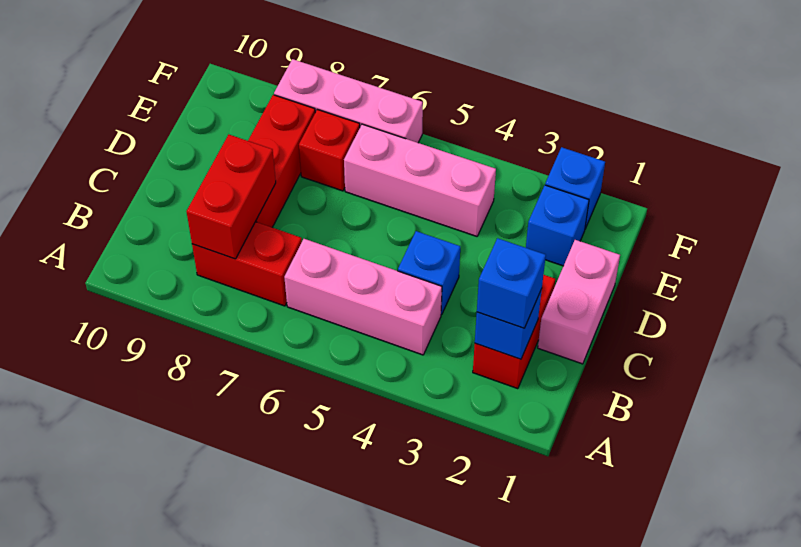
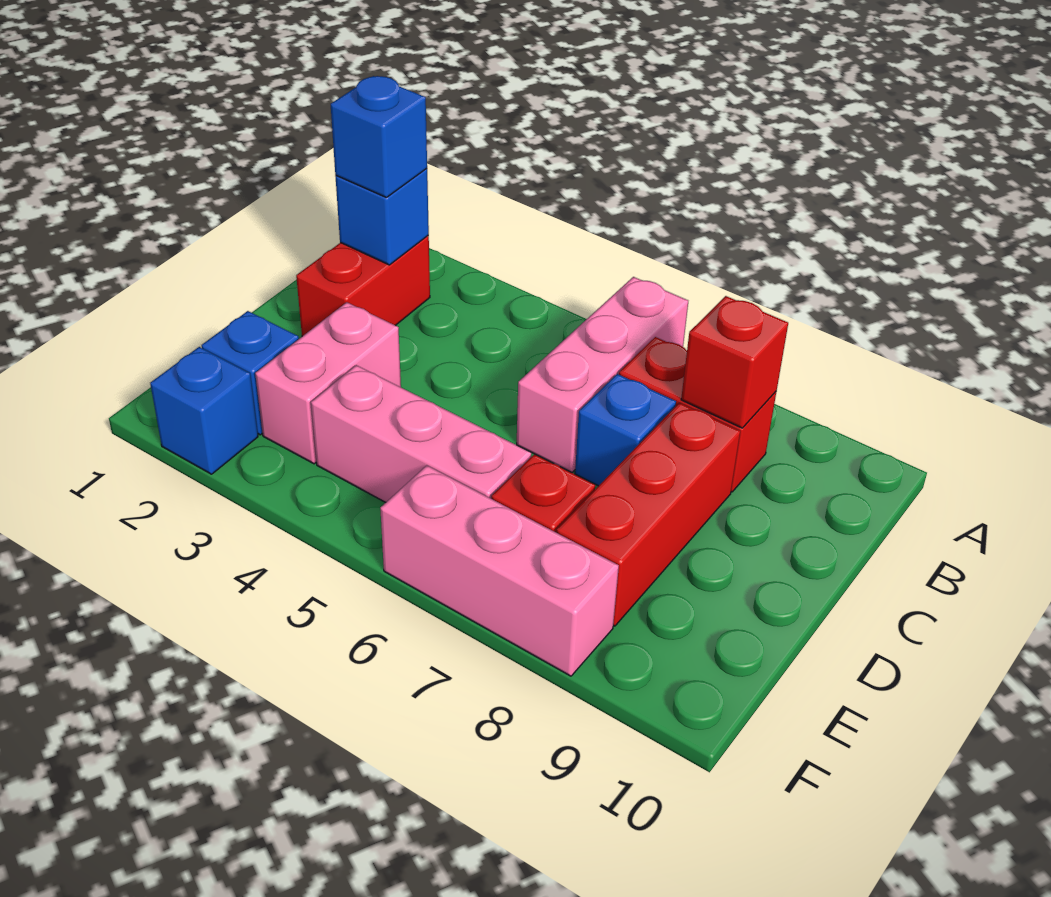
pink brick B4:B6 level 1 -> pink brick A6:C6 level 1
red brick B8:C8 level 2 -> red brick B8 level 2
pink brick C1:D1 level 1 -> pink brick D3:E3 level 1
blue brick C4 level 1 -> blue brick C7 level 1

